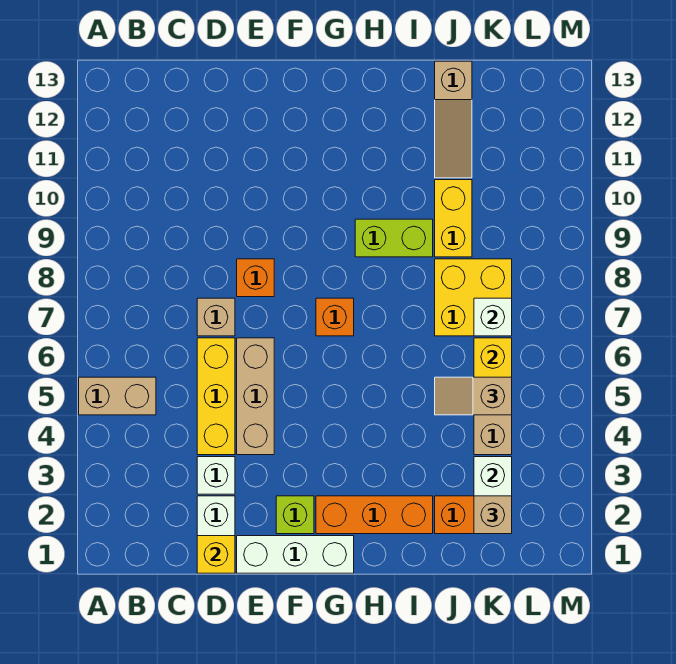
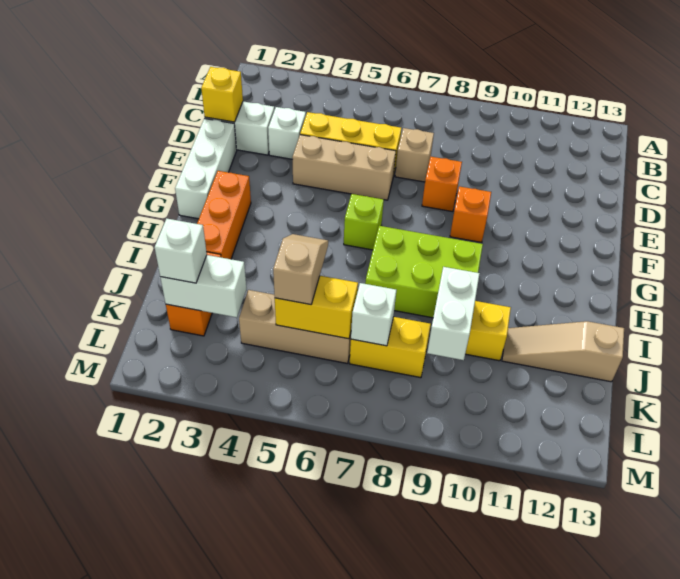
tan brick A5:B5 level 1 -> none
lime brick F2 level 1 -> lime brick G6 level 1
orange brick G7 level 1 -> orange brick F9 level 1
lime brick H9:I9 level 1 -> lime brick H7:I9 level 1
yellow brick J7:K8 level 1 -> yellow brick K7:K8 level 1
none -> white brick J9:K9 level 2
tan brick K2 level 3 -> white brick K2 level 3

